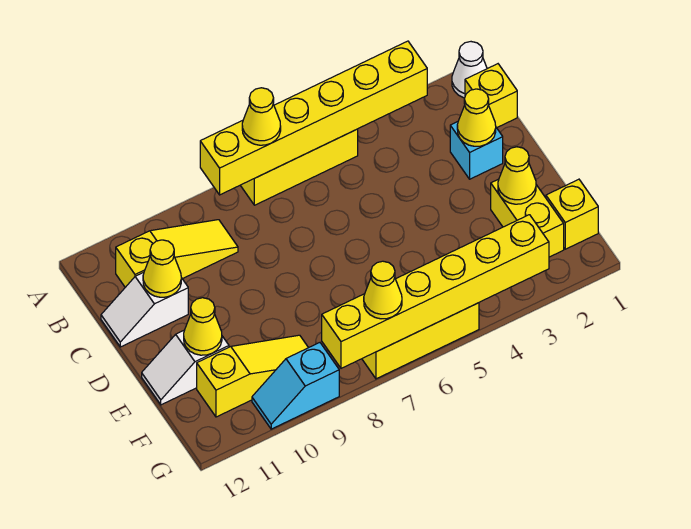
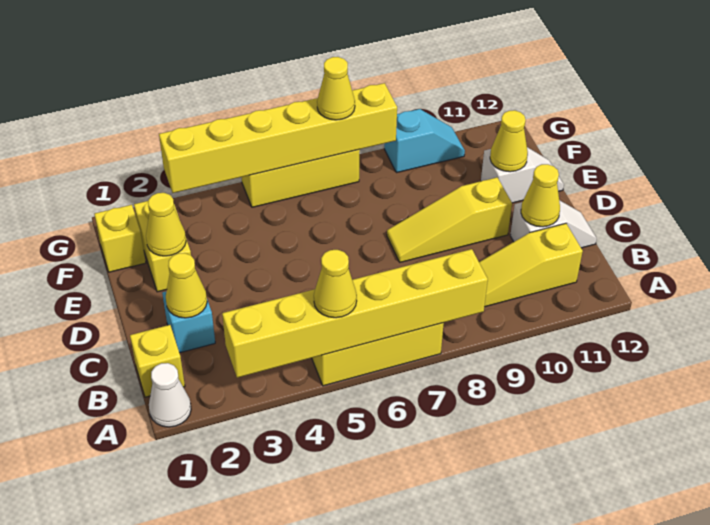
yellow cone A7 level 3 -> yellow cone A5 level 3
yellow slope F9:F11 level 1 top 11 -> yellow slope D8:D10 level 1 top 10

